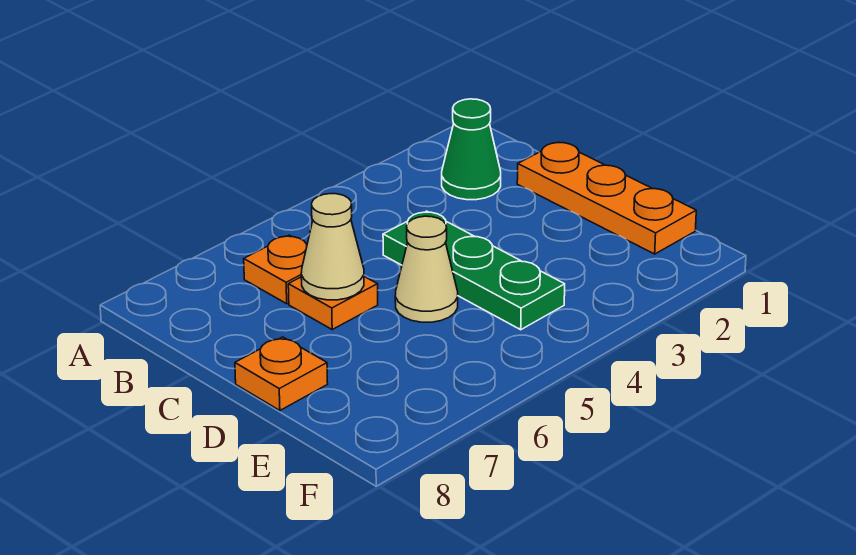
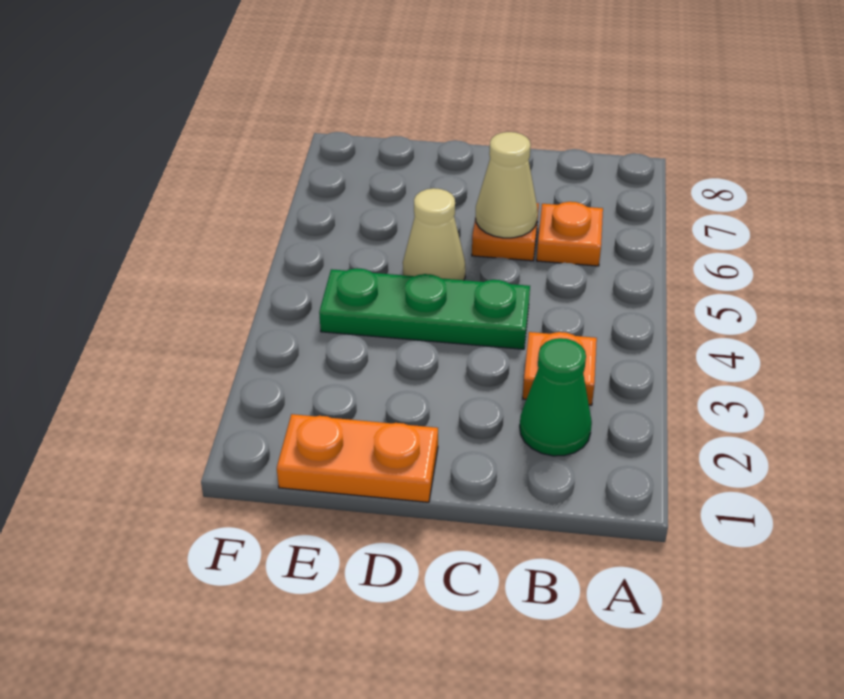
orange plate C1:E1 level 1 -> orange plate D1:E1 level 1
orange plate D8 level 1 -> orange plate B3 level 1

